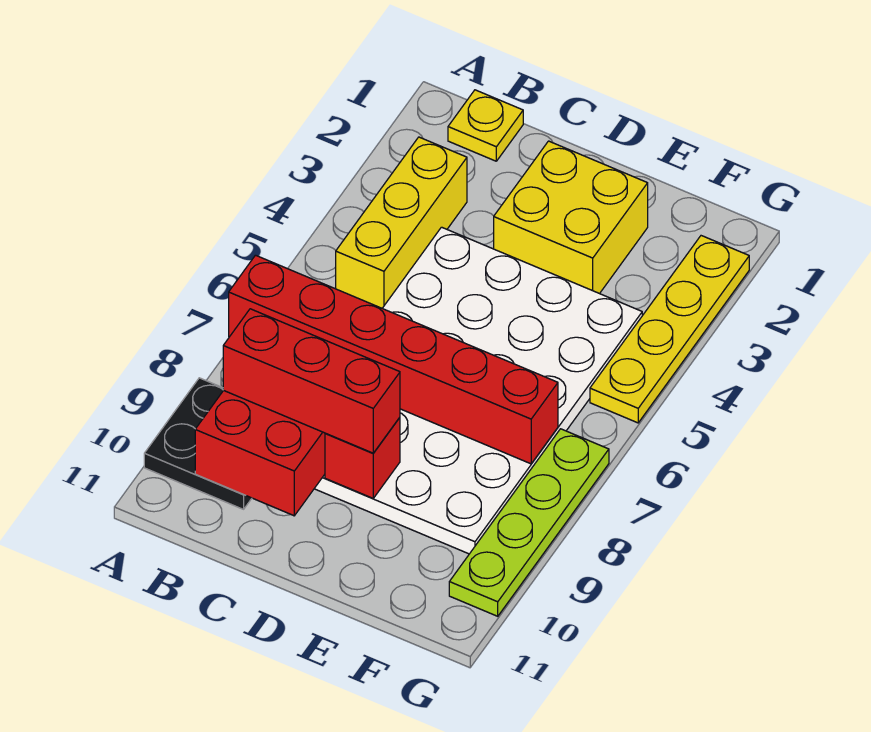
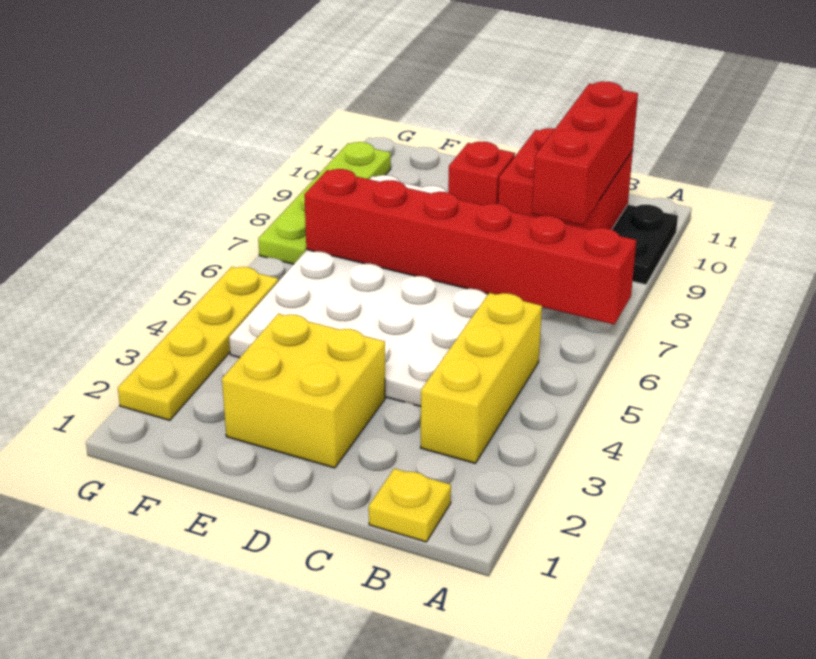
red brick B9:D9 level 3 -> red brick B8:B10 level 3

